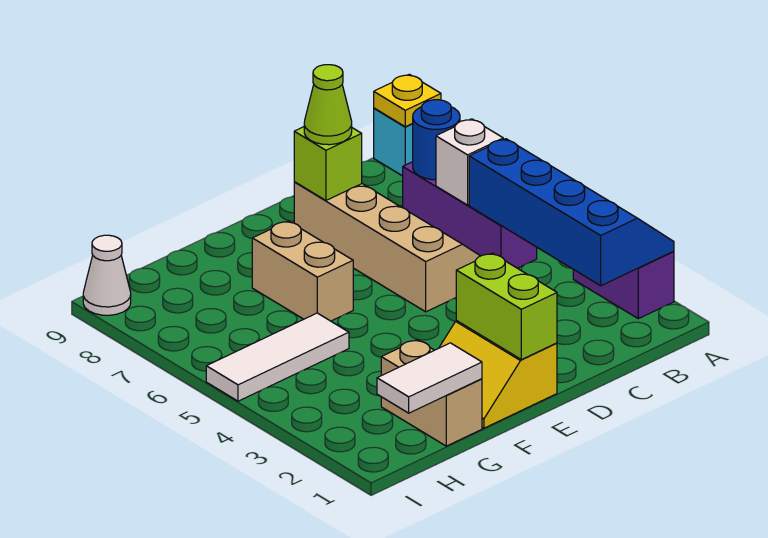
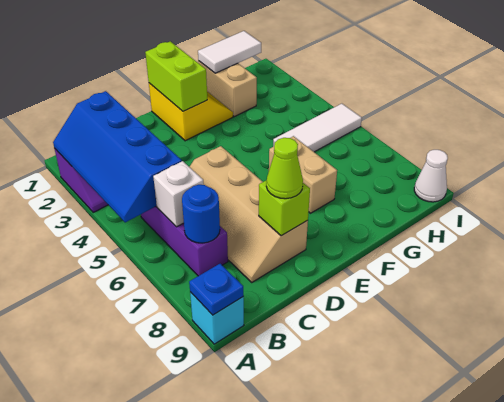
yellow plate A9 level 2 -> blue plate A9 level 2

